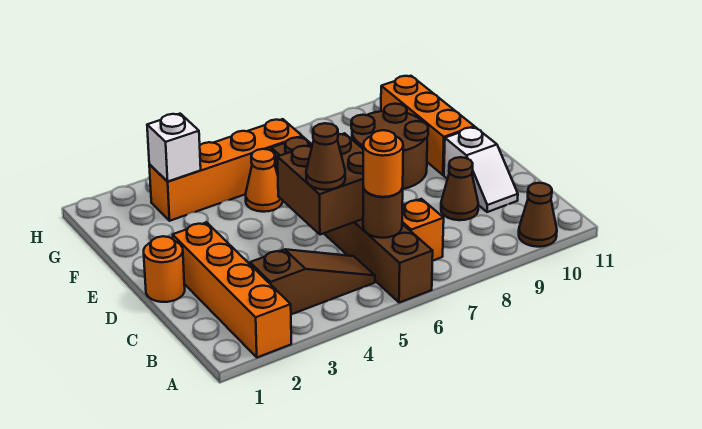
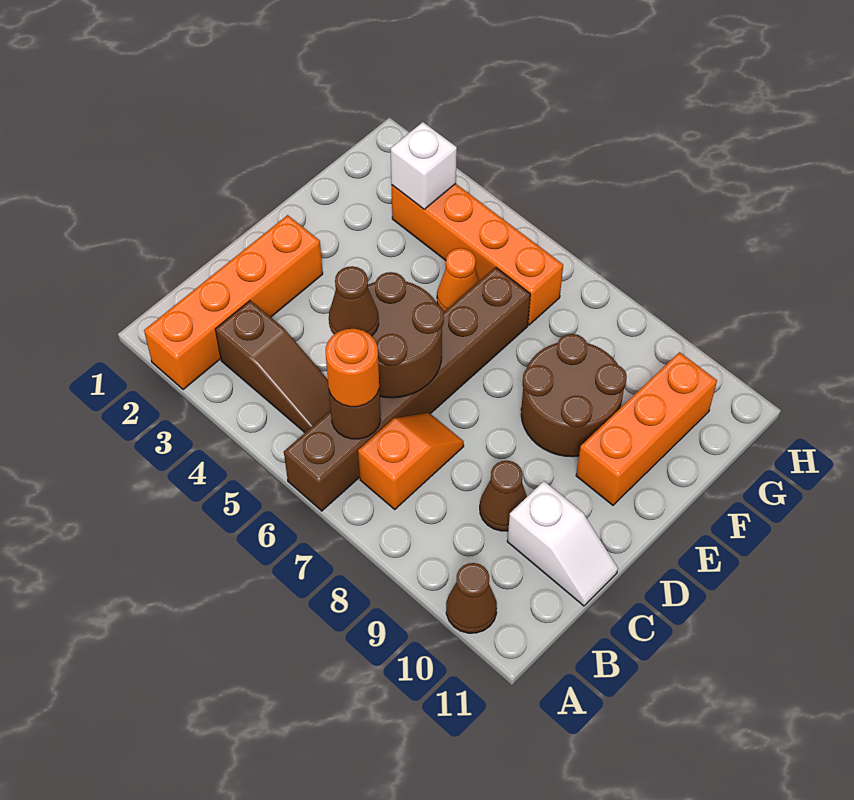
brown brick C5:D6 level 2 -> brown round brick C5:D6 level 2
white slope C10:D10 level 1 top D -> white slope C10:C11 level 1 top 10
orange round brick D1 level 1 -> none

